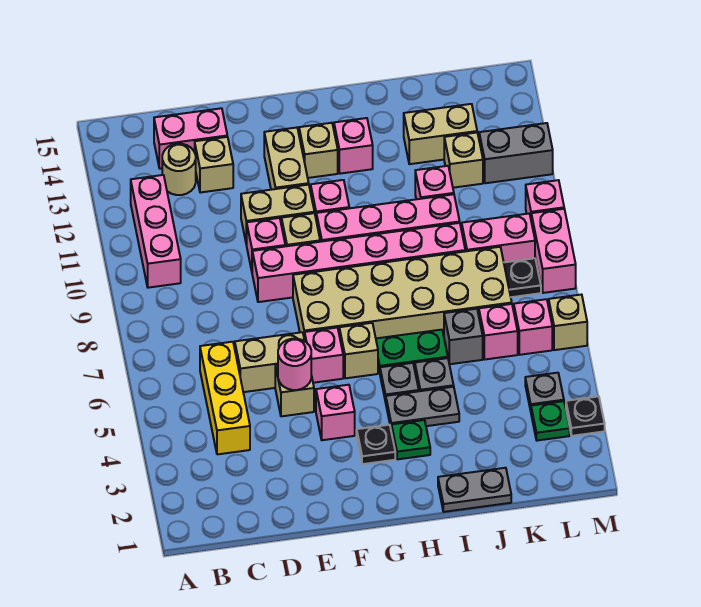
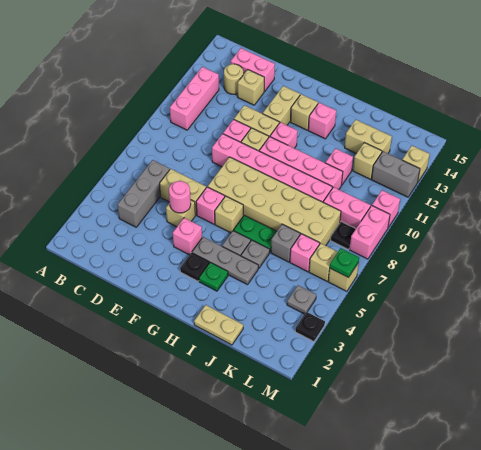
yellow brick C4:C6 level 1 -> grey brick C4:C6 level 1
grey plate H4:I4 level 1 -> grey plate G4:I4 level 1
grey plate I1:J1 level 1 -> tan plate I1:J1 level 1
green plate L3 level 1 -> green plate M6 level 2
pink brick L6 level 1 -> tan brick L6 level 1
none -> tan brick M13 level 1

